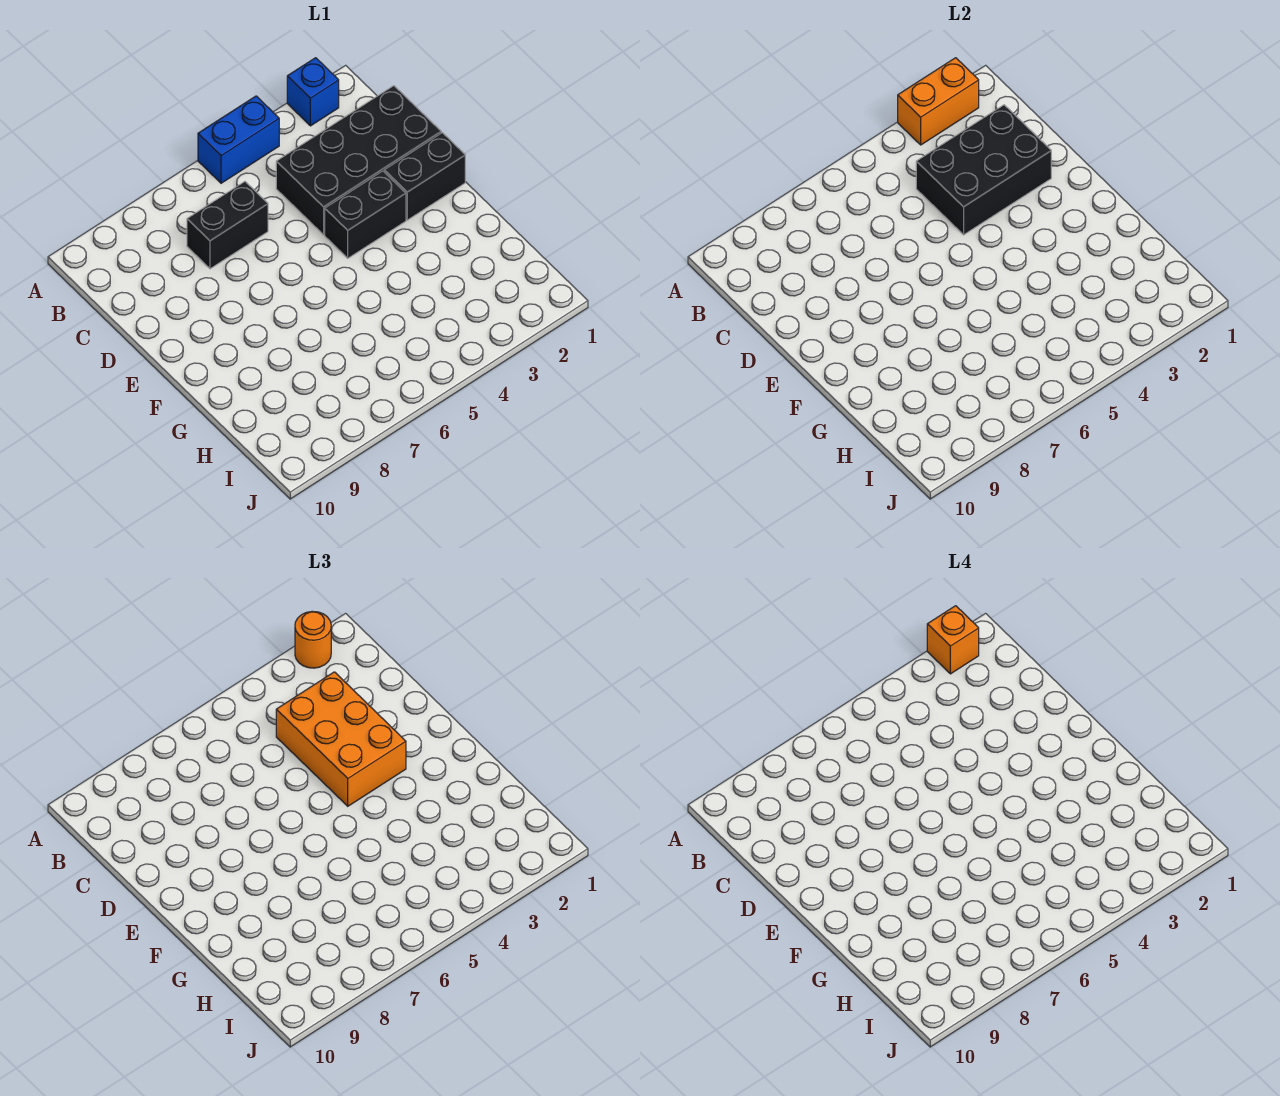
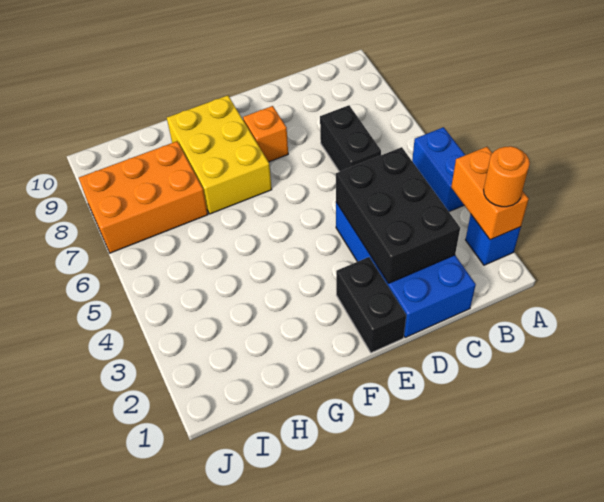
orange brick A2 level 4 -> orange brick E8 level 1
black brick C1:D4 level 1 -> blue brick C1:D4 level 1
orange brick C3:E4 level 3 -> orange brick H7:J8 level 1
black brick E3:E4 level 1 -> none
none -> yellow brick F7:G9 level 1

